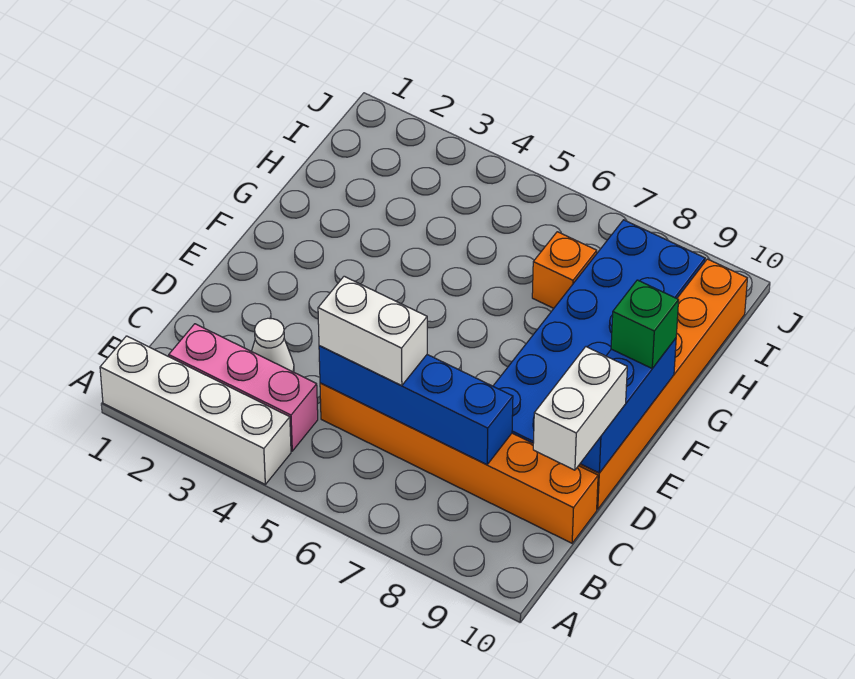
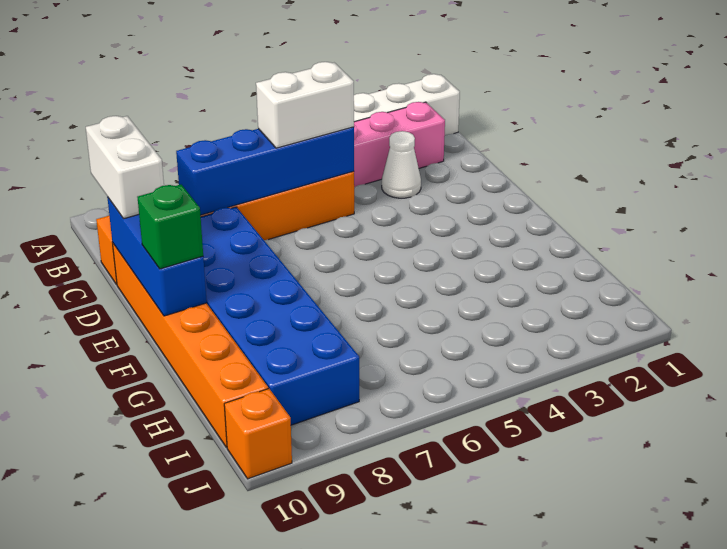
orange brick H7 level 1 -> orange brick J10 level 1

